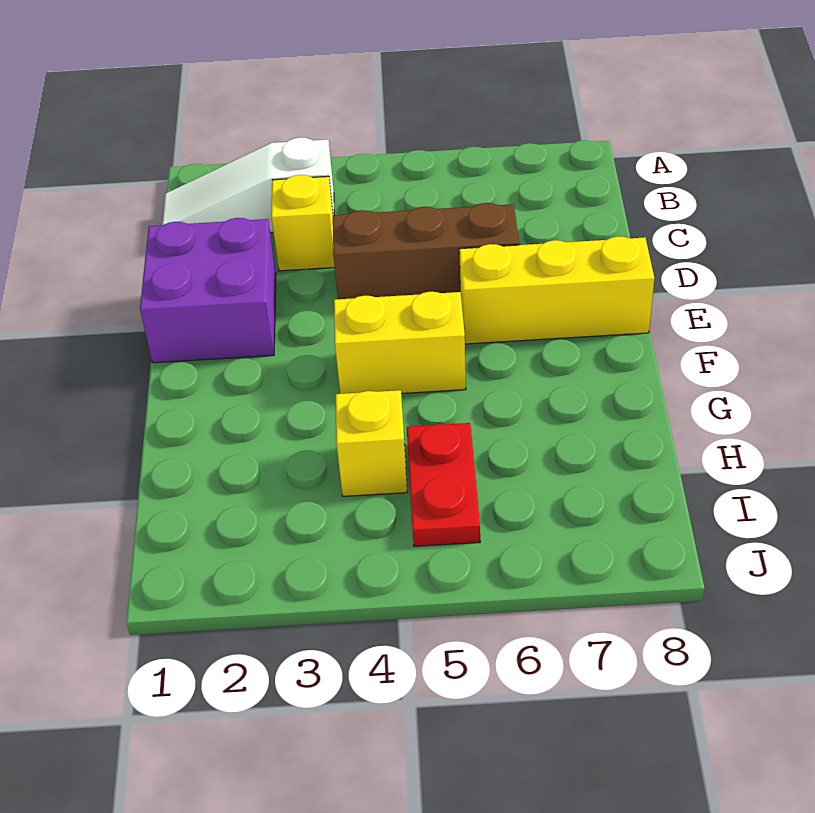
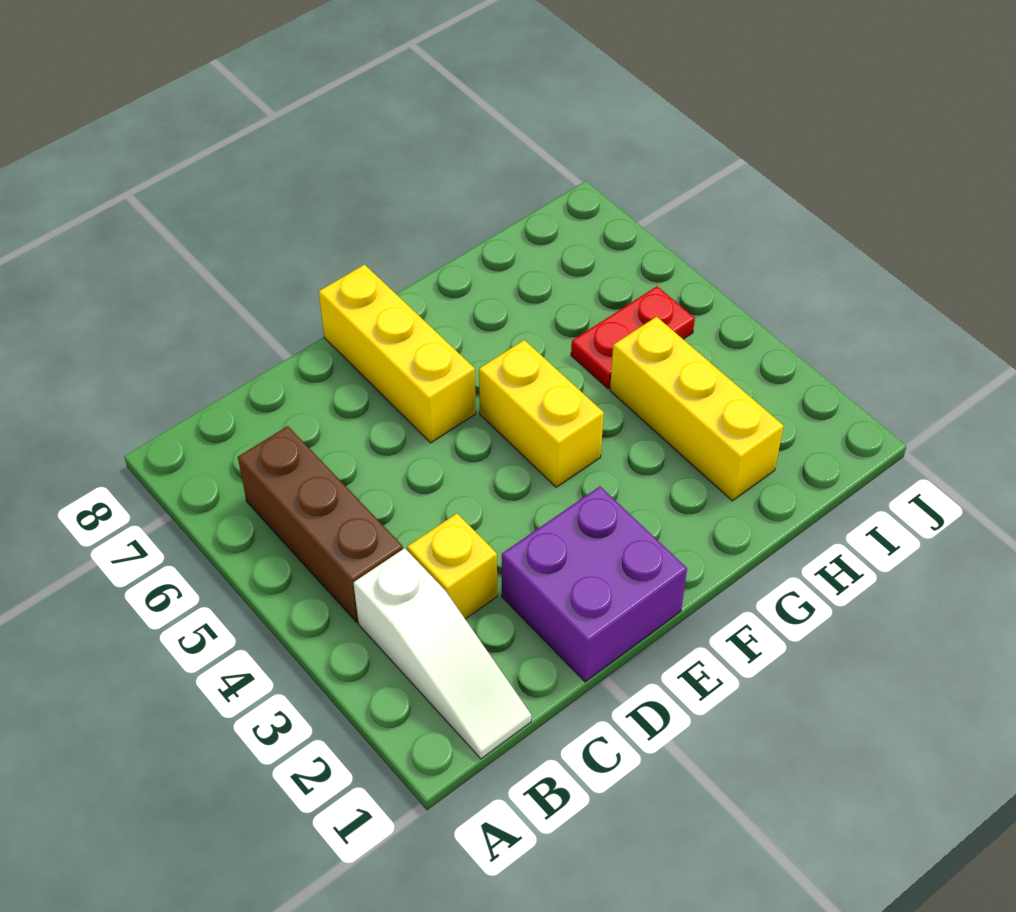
brown brick D4:D6 level 1 -> brown brick B4:B6 level 1
yellow brick H4 level 1 -> yellow brick H2:H4 level 1

